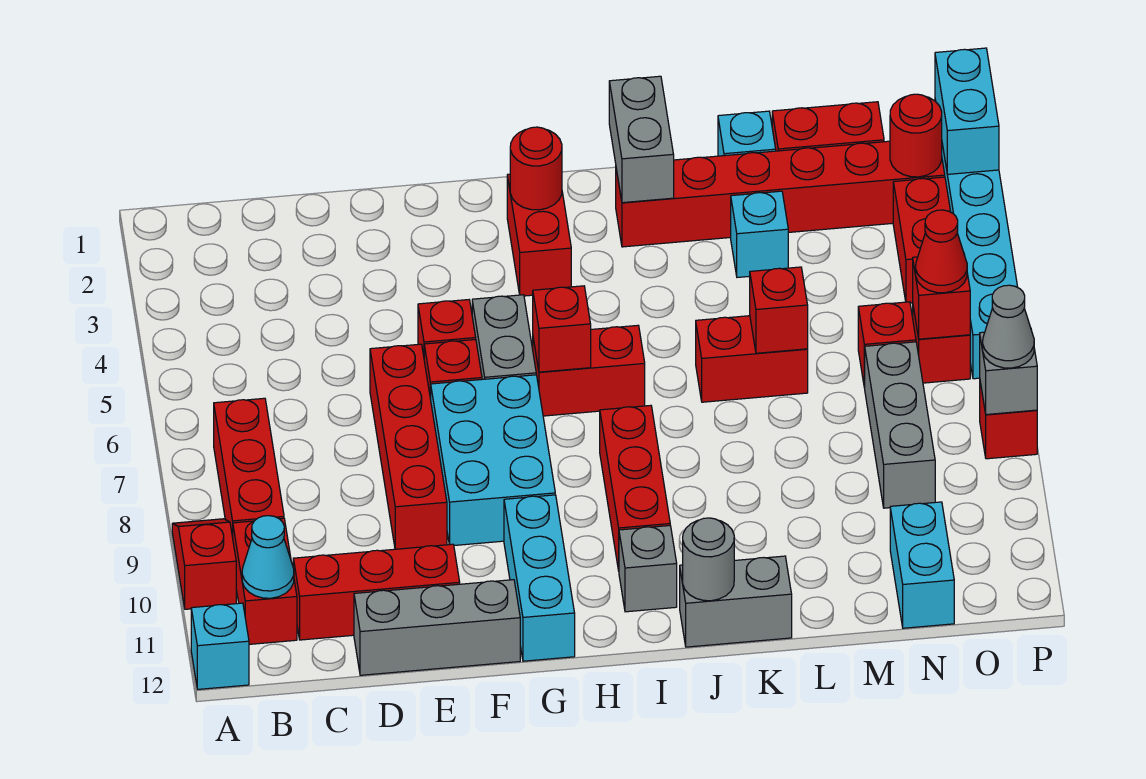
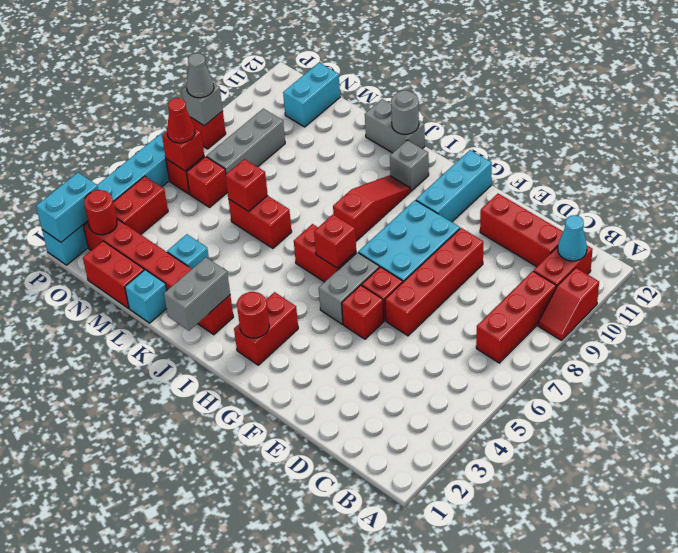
cyan brick A12 level 1 -> none
grey brick D12:F12 level 1 -> none
red brick I8:I10 level 1 -> red slope I8:I10 level 1 top 8

